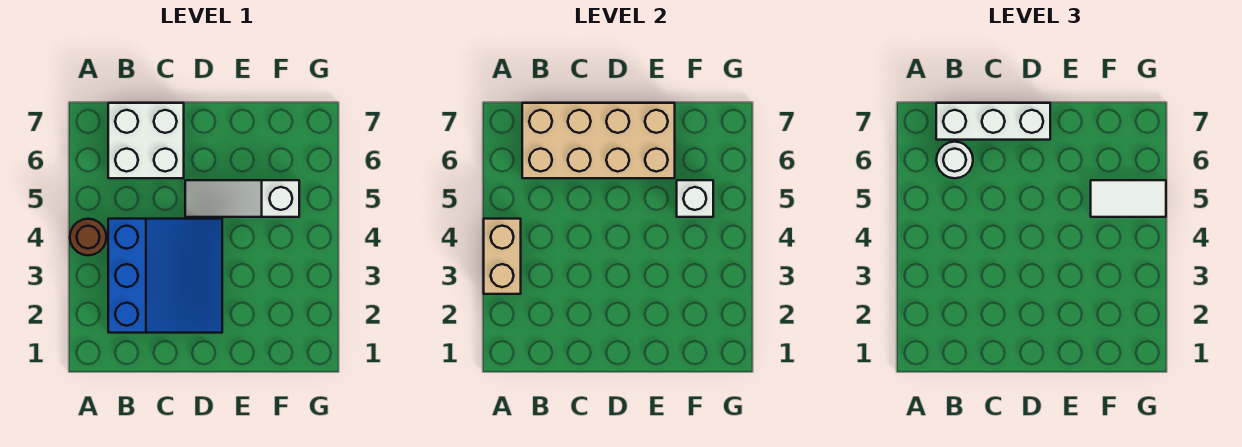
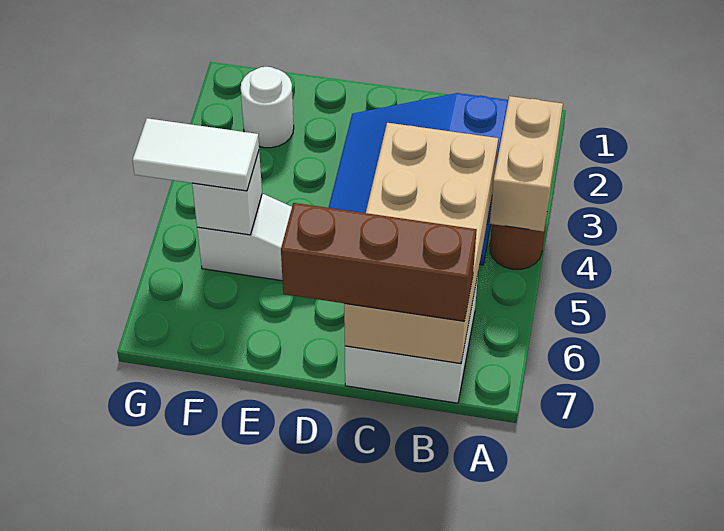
tan brick B6:E7 level 2 -> tan brick B4:C7 level 2
white round brick B6 level 3 -> white round brick F2 level 1
white brick B7:D7 level 3 -> brown brick B7:D7 level 3

